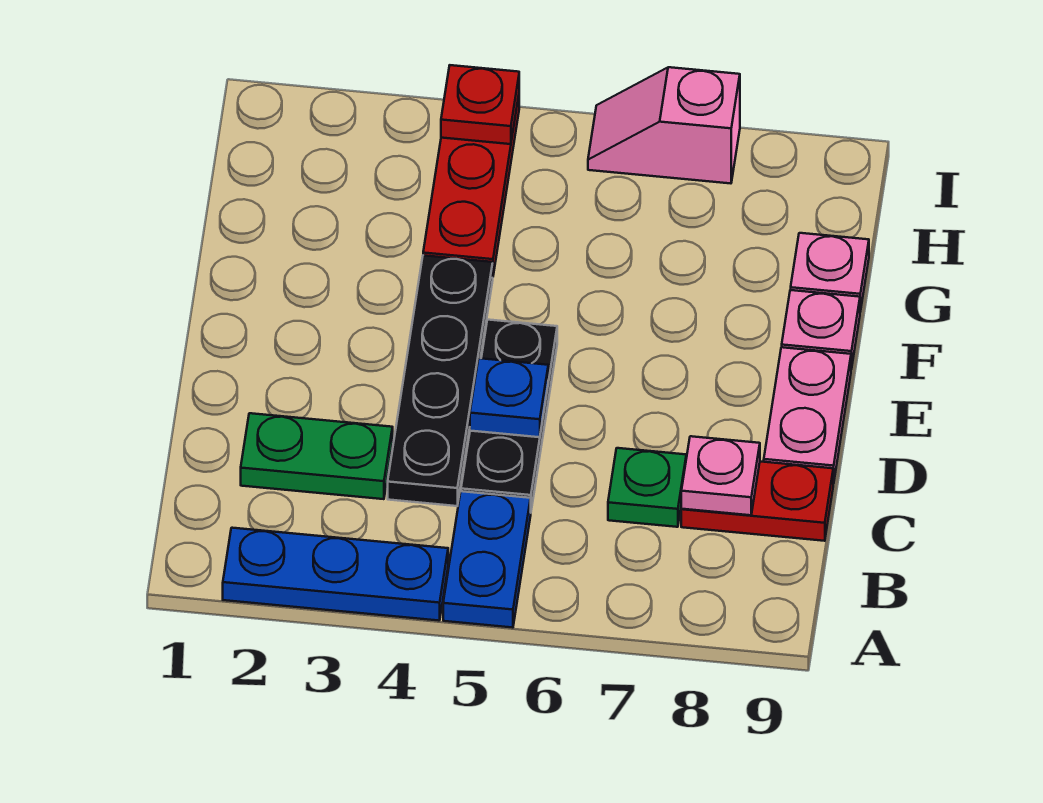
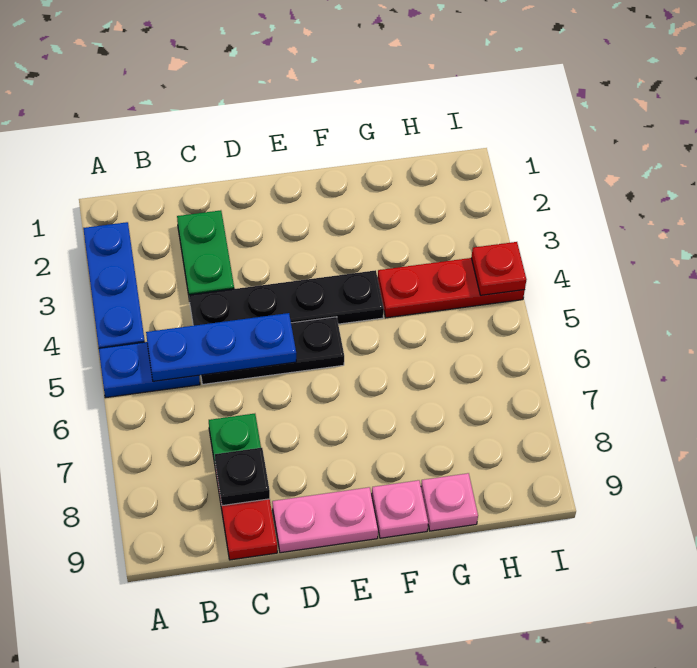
pink plate C8 level 2 -> black plate C8 level 2
blue plate D5 level 2 -> blue plate B5:D5 level 2
pink slope I6:I7 level 1 top 7 -> none

